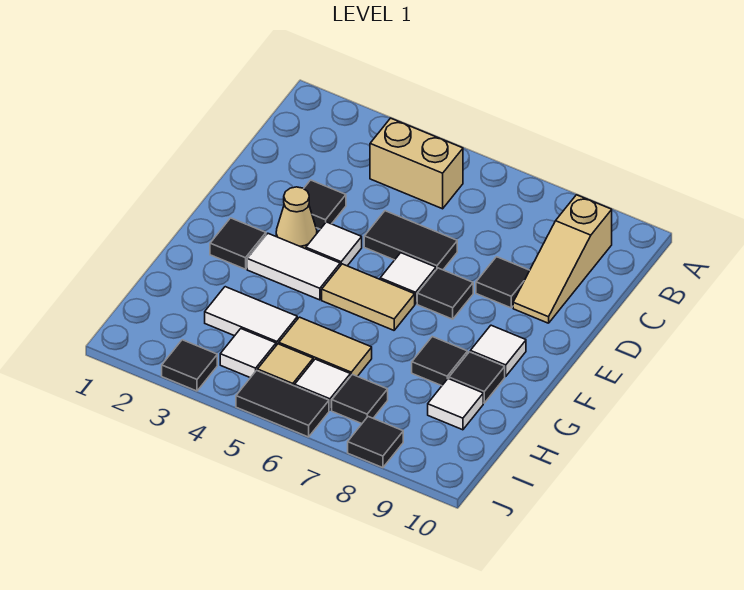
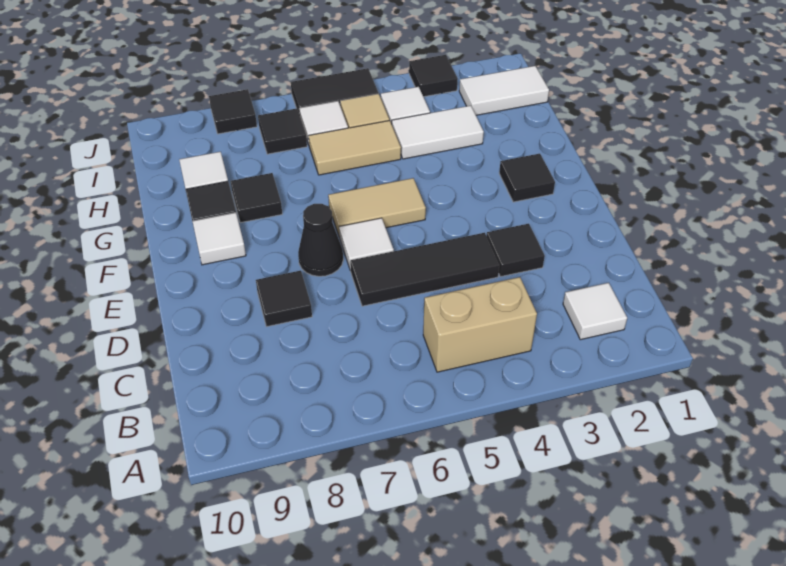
tan slope B9:D9 level 1 top B -> none
black tile D5:D6 level 1 -> black tile D4:D6 level 1
tan cone E3 level 1 -> none
white tile E4 level 1 -> white tile B2 level 1
black tile E7 level 1 -> black cone E7 level 1
white tile F3:F4 level 1 -> white tile I1:I2 level 1

